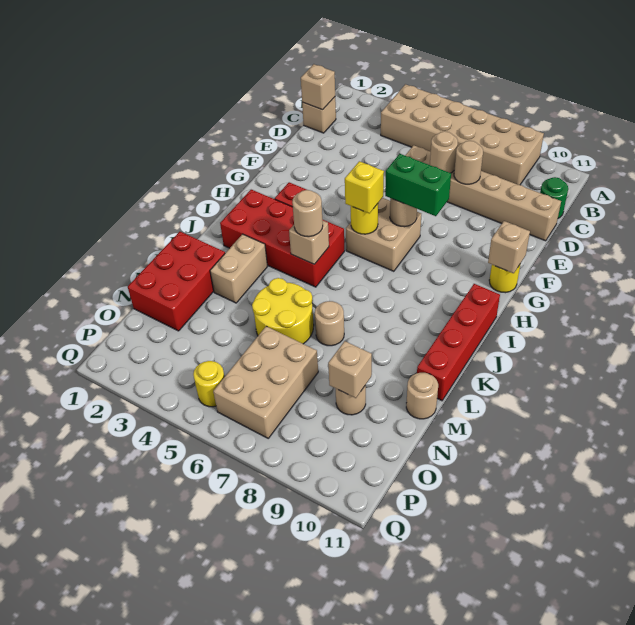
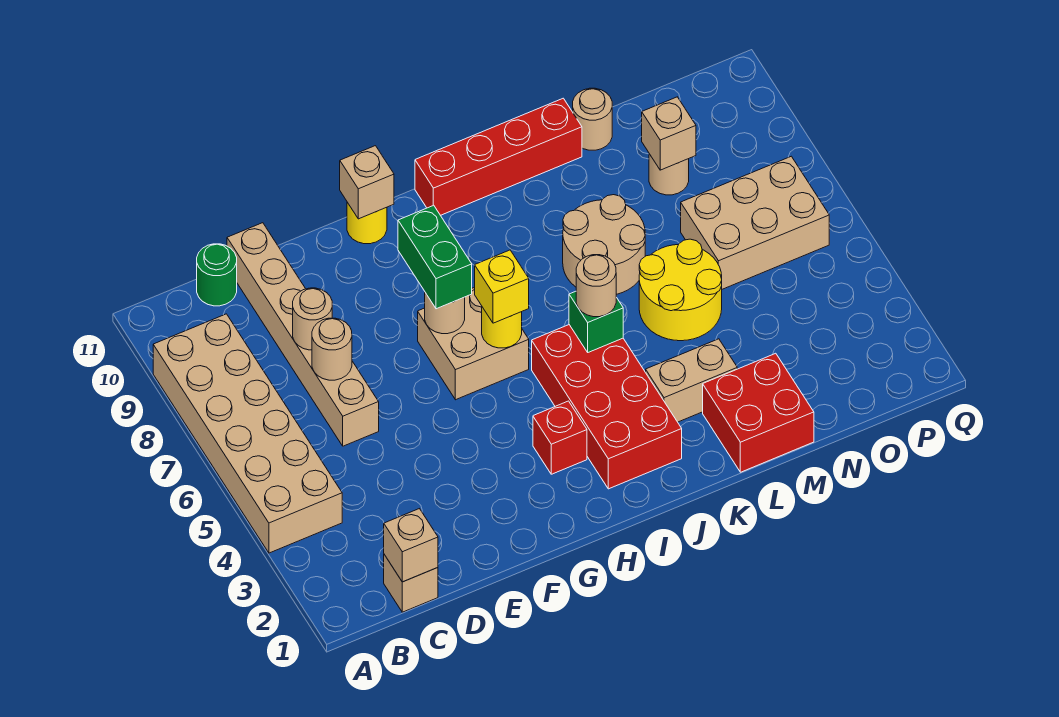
tan brick J5 level 2 -> green brick J5 level 2
red brick L1:N2 level 1 -> red brick L1:M2 level 1
tan round brick L7 level 1 -> tan round brick K7:L8 level 1
yellow round brick P5 level 1 -> none

